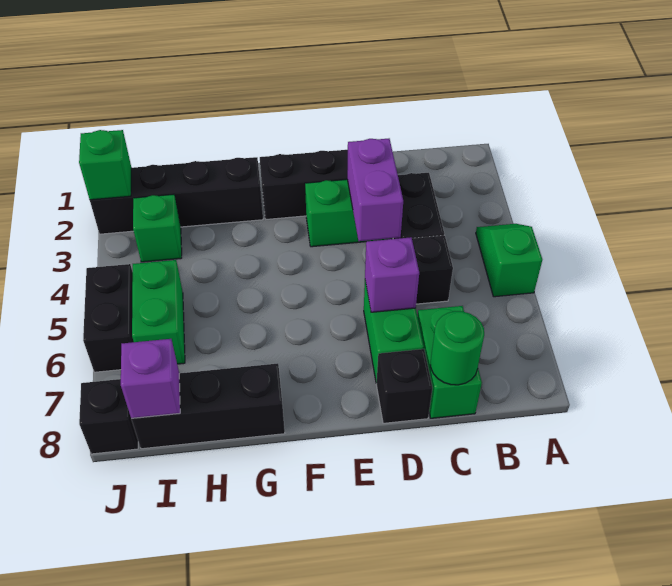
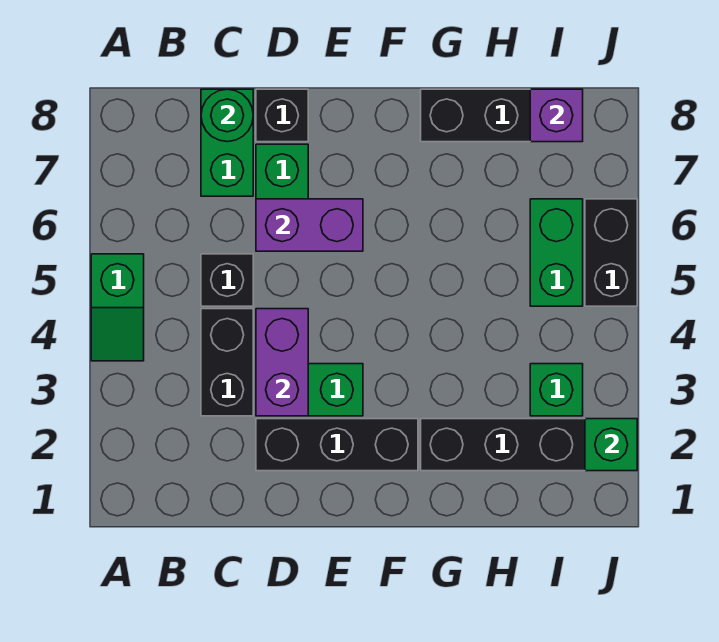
purple brick D6 level 2 -> purple brick D6:E6 level 2
black brick J8 level 1 -> none

